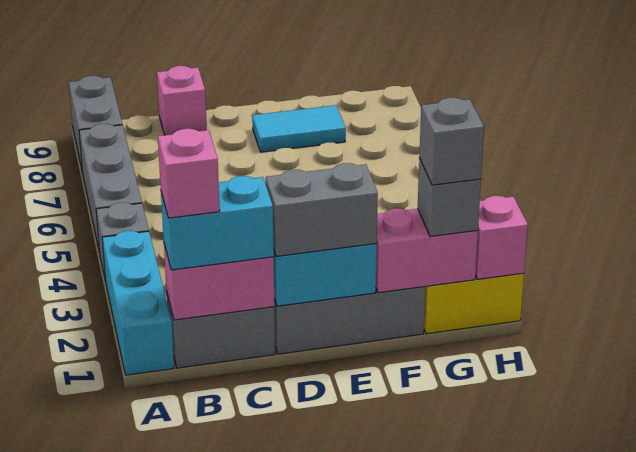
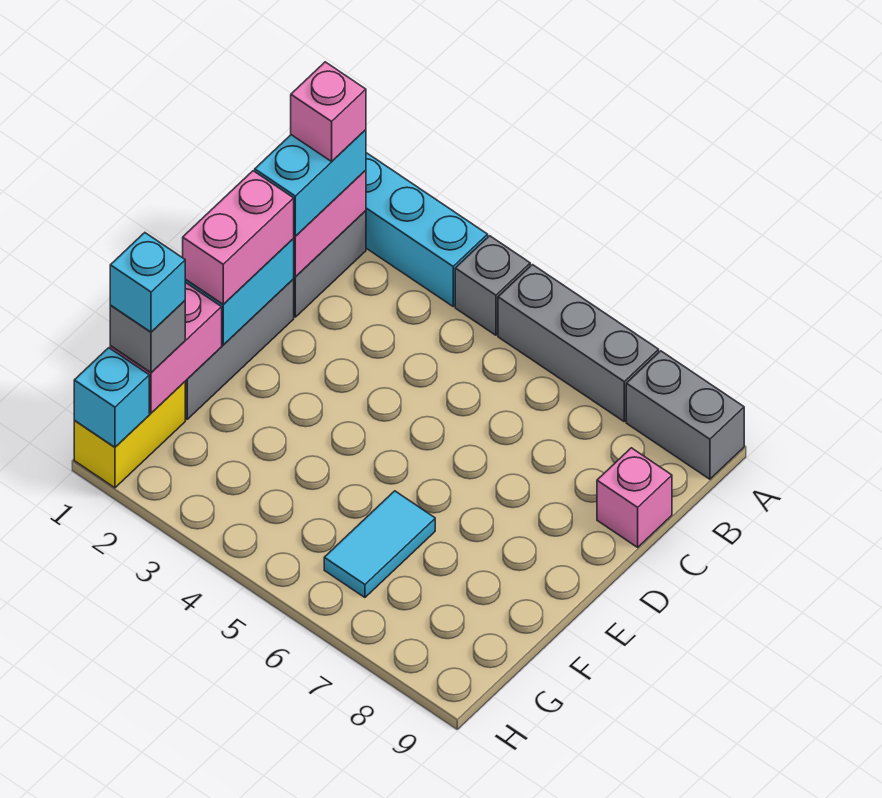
grey brick D1:E1 level 3 -> pink brick D1:E1 level 3
cyan tile E8:F8 level 1 -> cyan tile F6:G6 level 1
grey brick G1 level 4 -> cyan brick G1 level 4
pink brick H1 level 2 -> cyan brick H1 level 2

